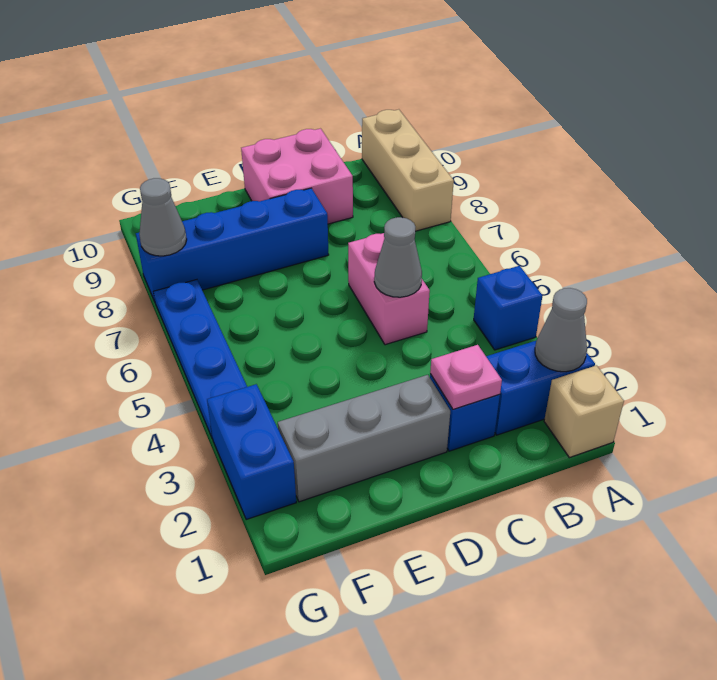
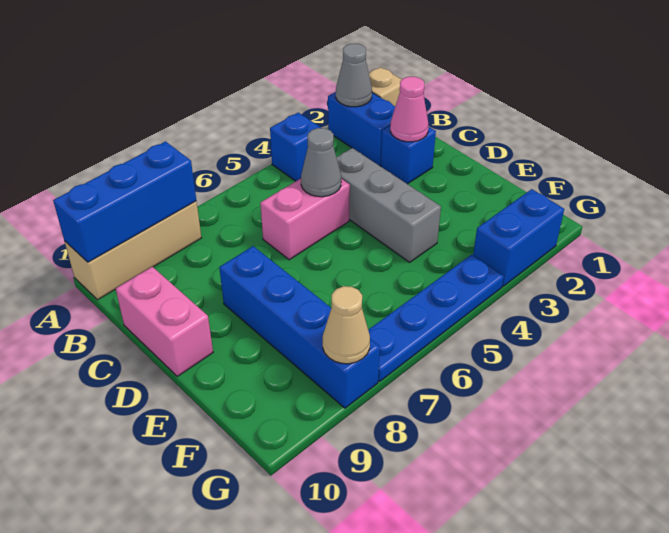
none -> blue brick A8:A10 level 2
pink plate C2 level 2 -> pink cone C2 level 2
pink brick C9:D10 level 1 -> pink brick C10:D10 level 1
grey brick D2:F2 level 1 -> grey brick C4:E4 level 1
grey cone G8 level 2 -> tan cone G8 level 2

